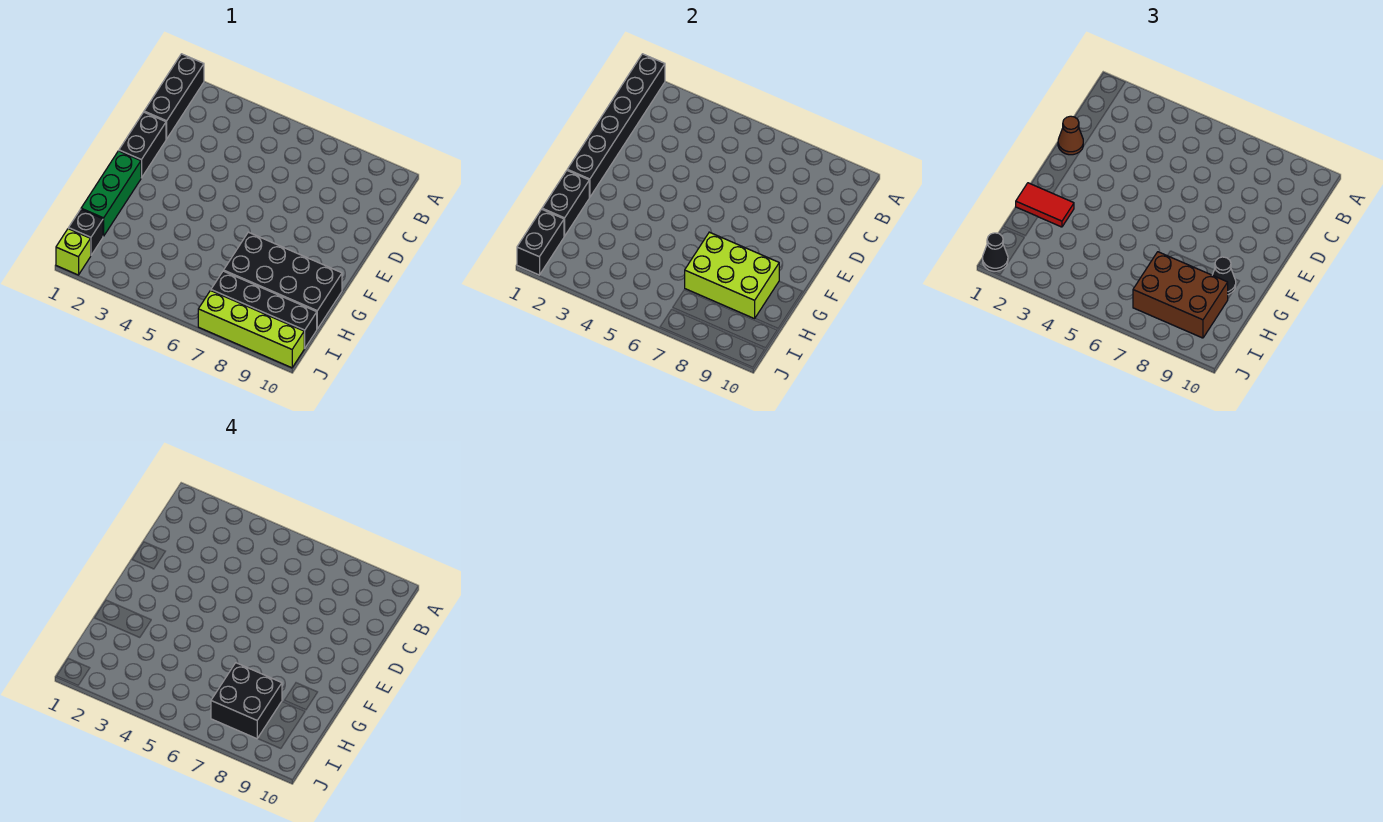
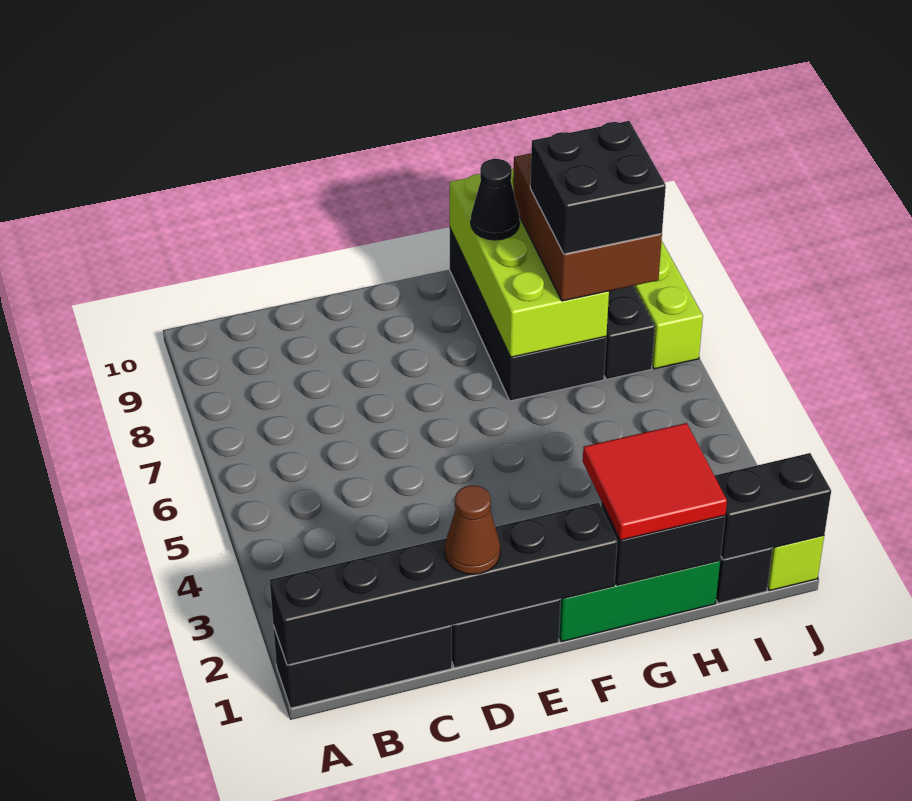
red tile G1:G2 level 3 -> red tile G1:H2 level 3
lime brick G7:H9 level 2 -> lime brick G7:H10 level 2
black cone J1 level 3 -> none

